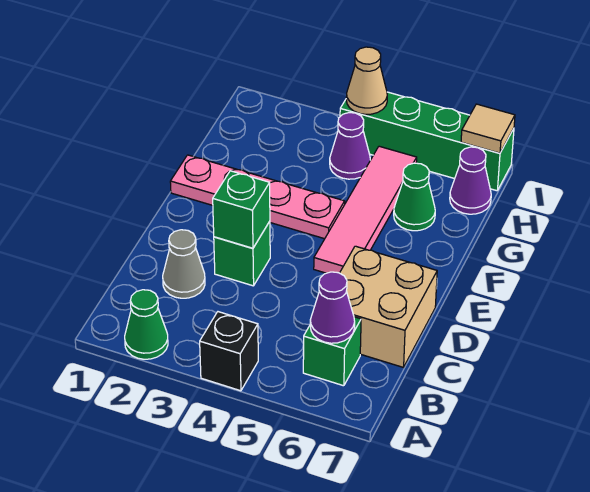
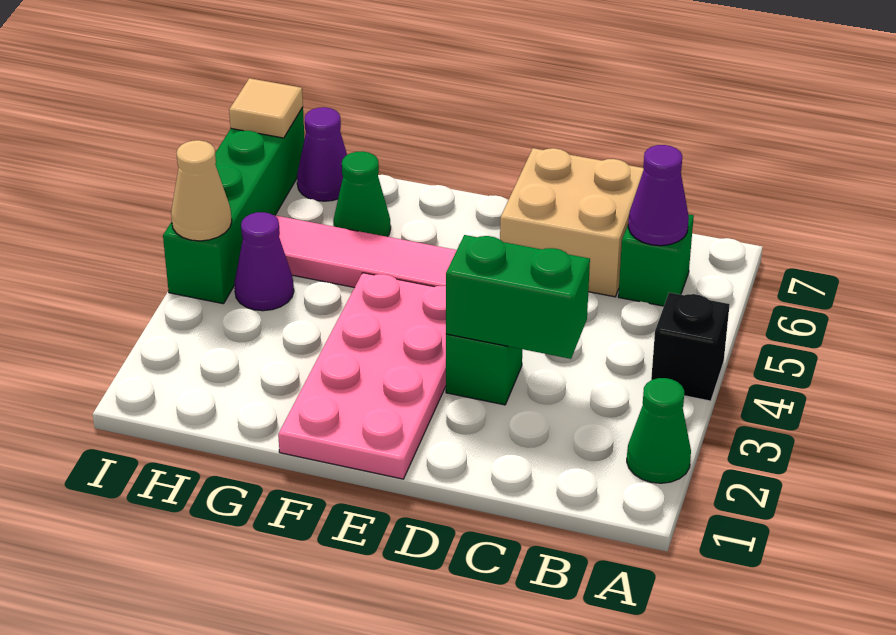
grey cone C2 level 1 -> none
green brick D3 level 2 -> green brick C3:D3 level 2
pink plate F1:F4 level 1 -> pink plate E1:F4 level 1

